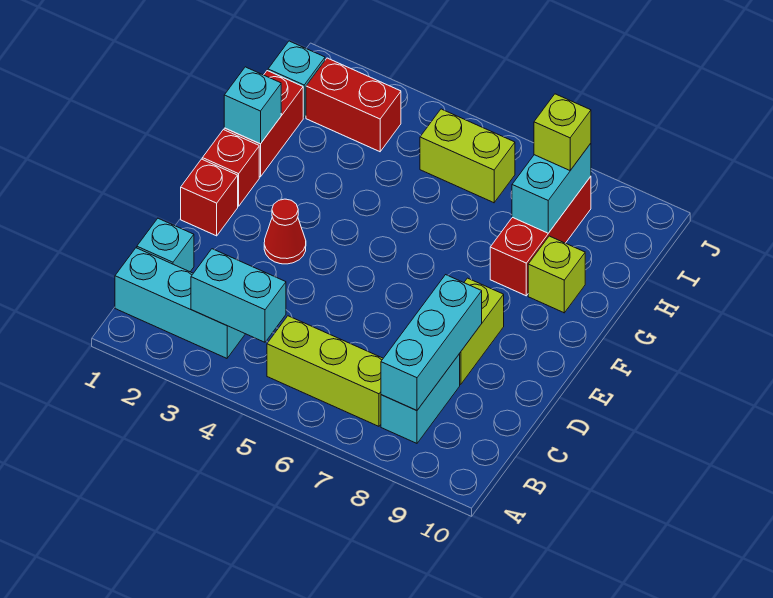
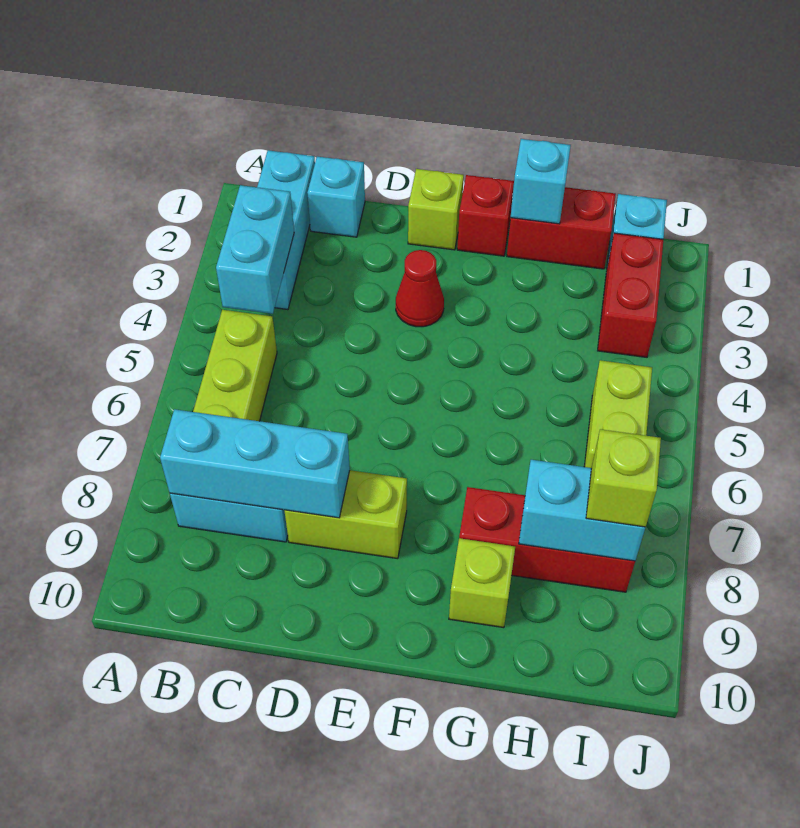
red brick E1 level 1 -> lime brick E1 level 1

